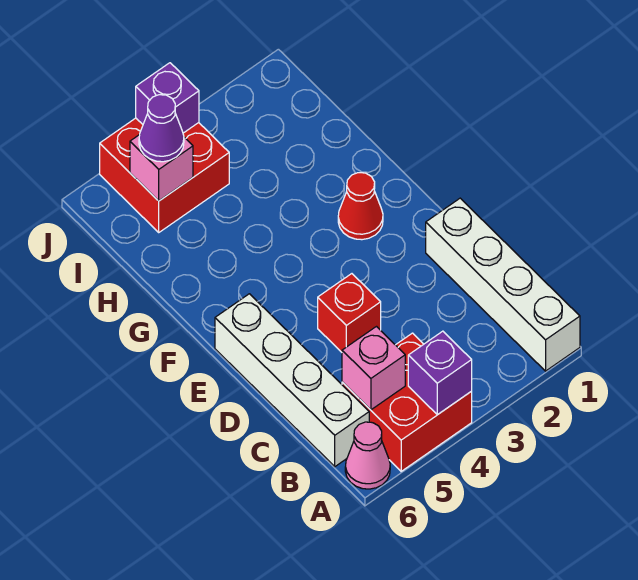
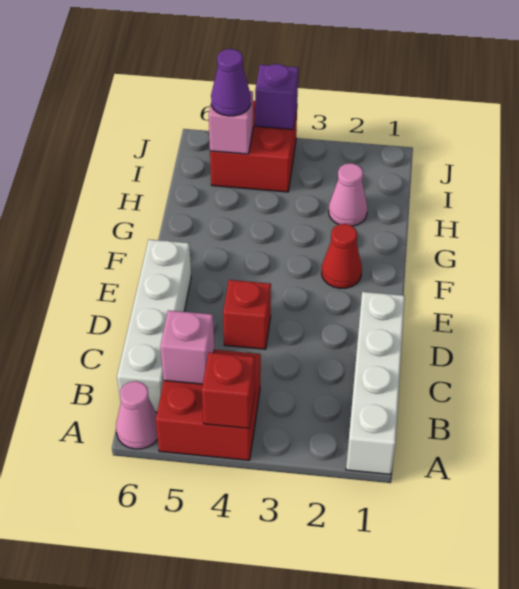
purple brick A4 level 2 -> red brick A4 level 2
none -> pink cone H2 level 1

